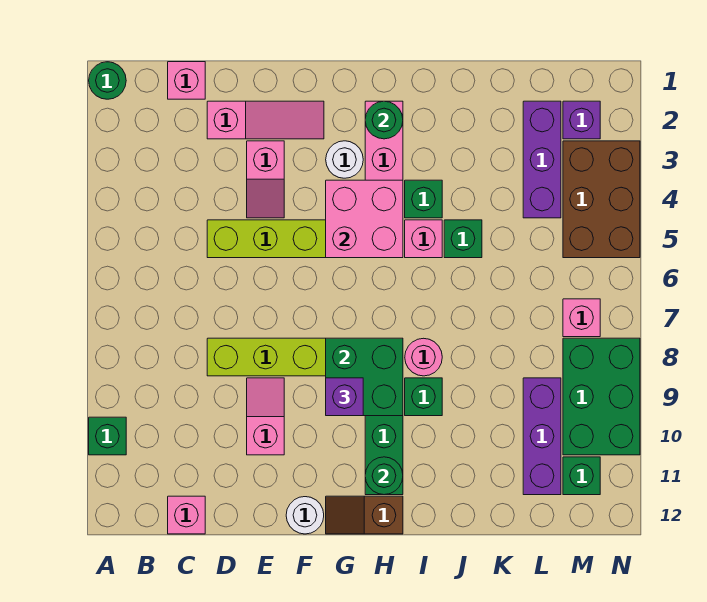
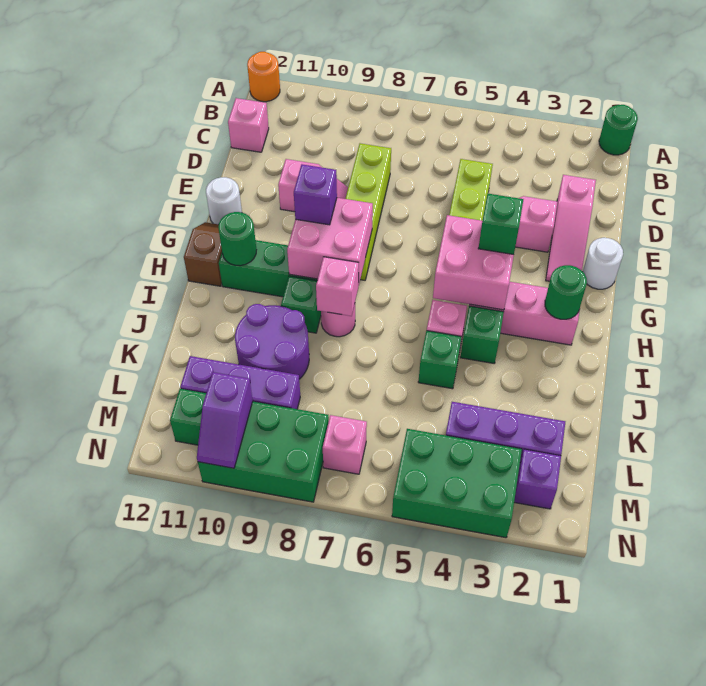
green brick A10 level 1 -> green brick G4 level 3
none -> orange round brick A12 level 1
pink brick C1 level 1 -> pink brick I8 level 2
white round brick G3 level 1 -> white round brick F1 level 1
green brick G8:H9 level 2 -> pink brick G8:H9 level 2
none -> purple round brick J9:K10 level 1
brown brick M3:N5 level 1 -> green brick M3:N5 level 1
none -> purple slope M10:N10 level 2 top M

